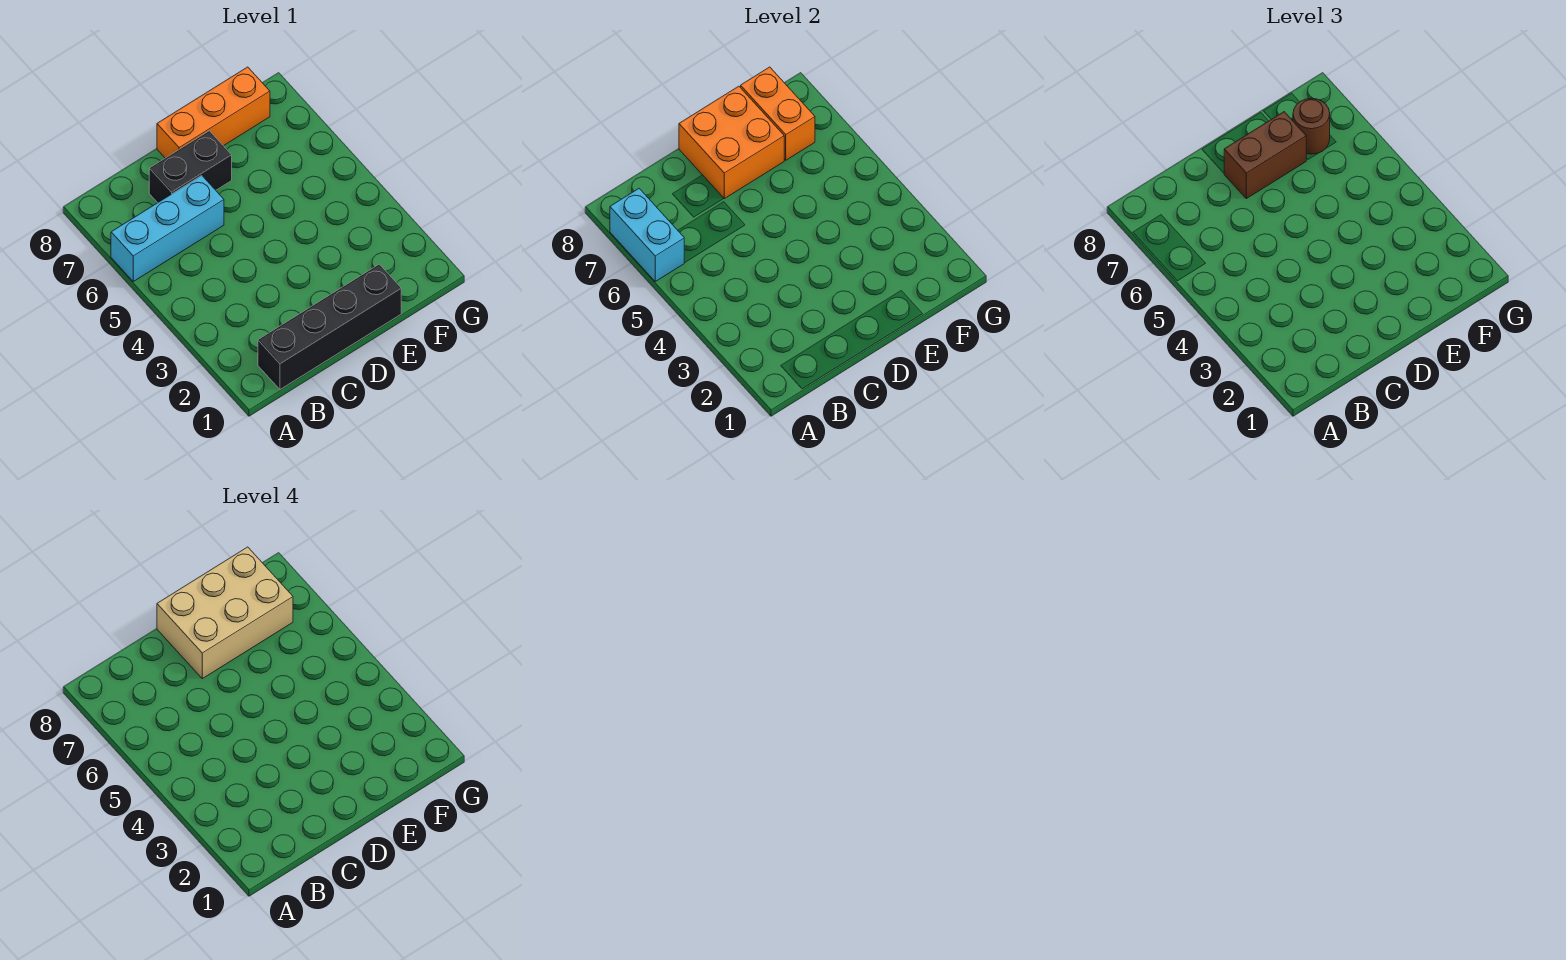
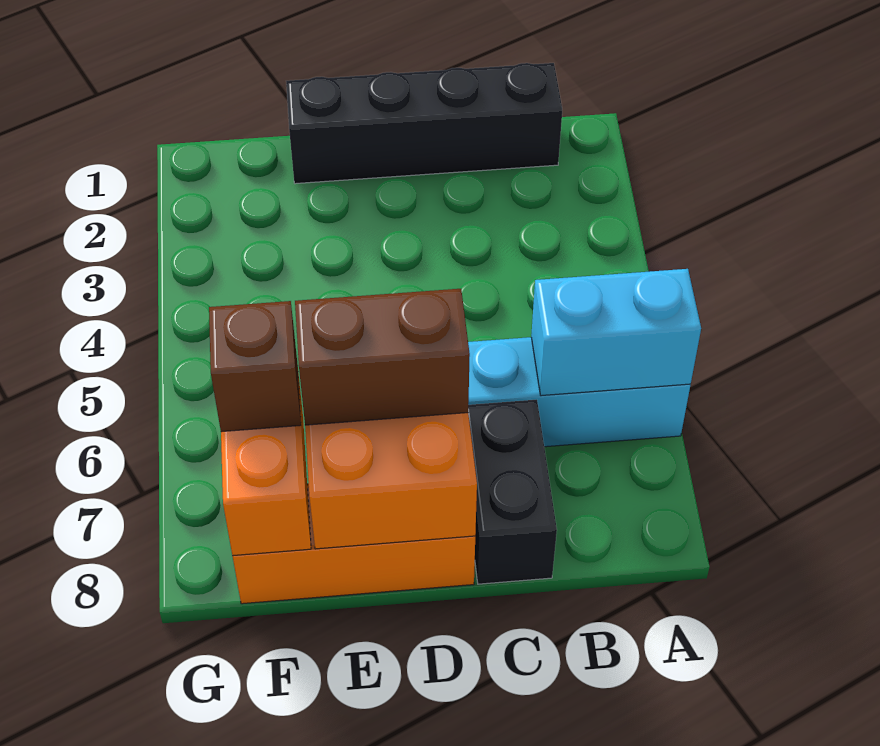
cyan brick A6:A7 level 2 -> cyan brick A6:B6 level 2
black brick C7:D7 level 1 -> black brick C7:C8 level 1
tan brick D7:F8 level 4 -> none
brown round brick F7 level 3 -> brown brick F7 level 3

